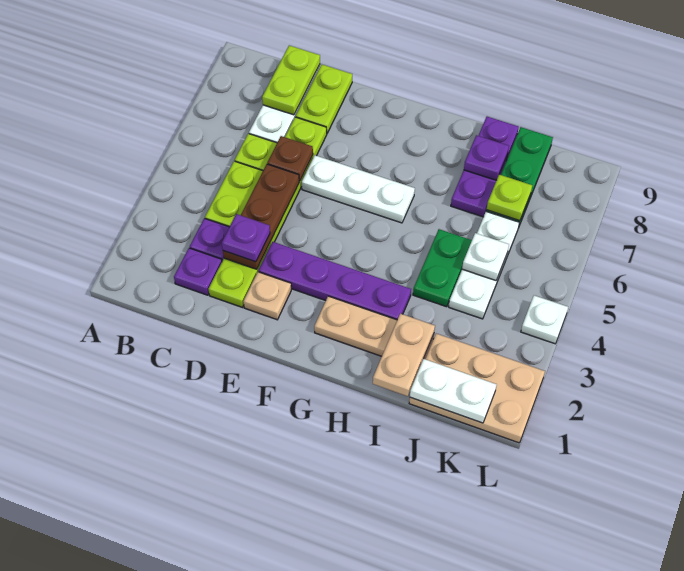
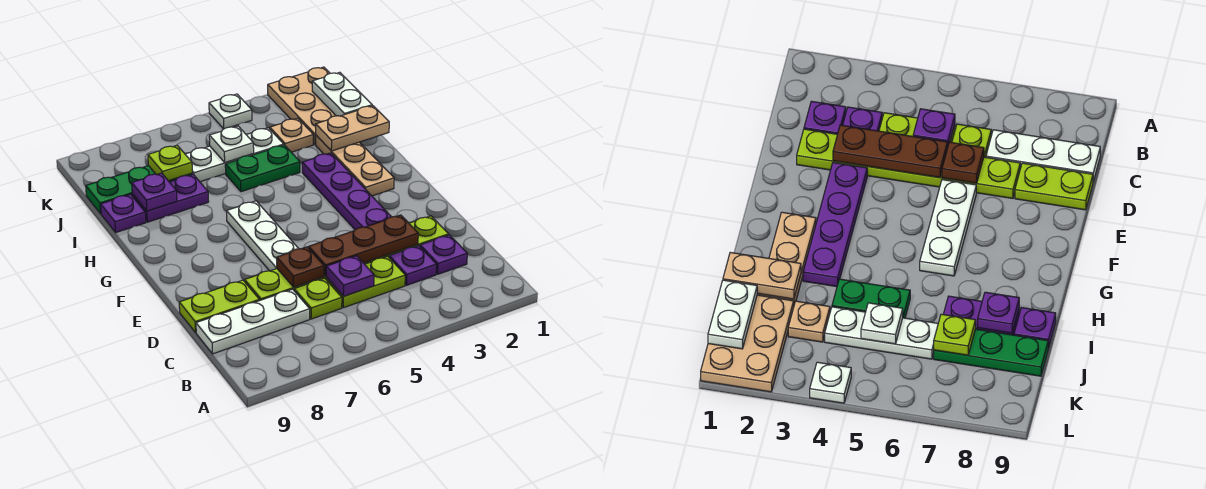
lime plate C8:C9 level 2 -> none
purple plate D3 level 3 -> purple plate C5 level 2
tan plate E2 level 1 -> tan plate J3 level 1

